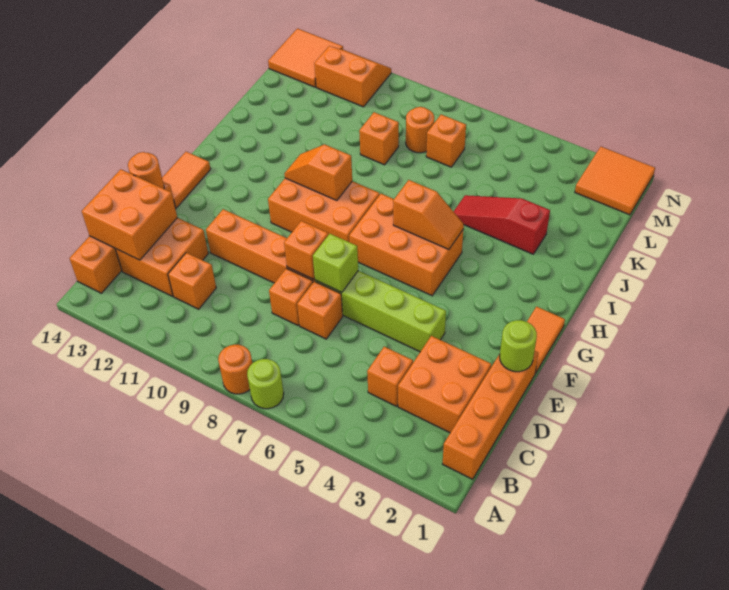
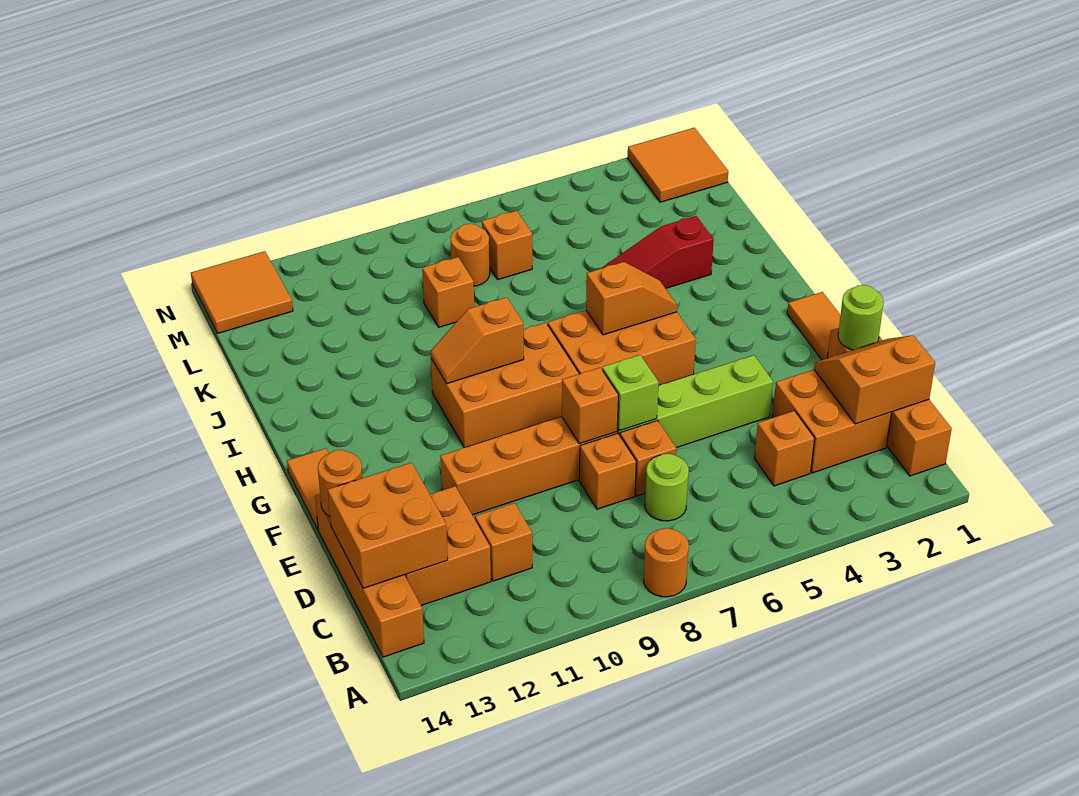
lime round brick A7 level 1 -> lime round brick C7 level 1
orange slope M11:N12 level 1 top M -> orange slope C1:D2 level 2 top C

